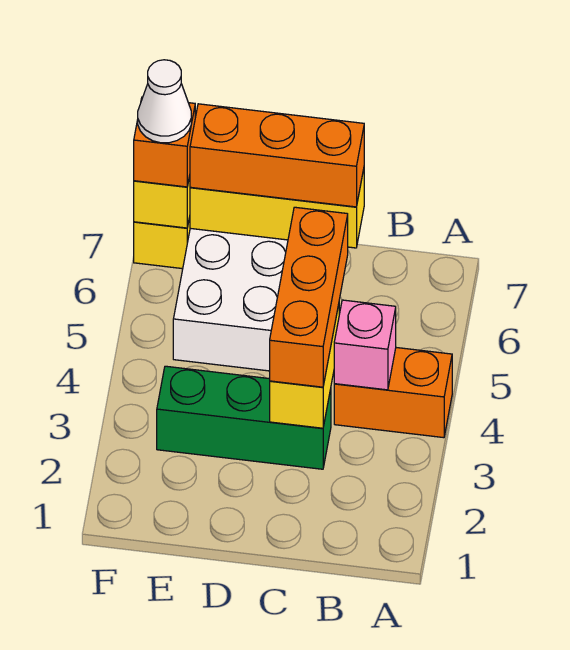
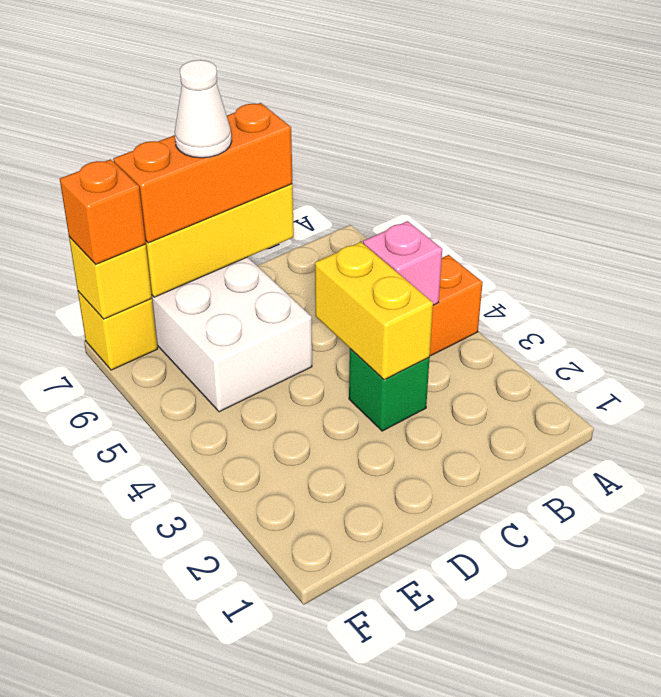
green brick C3:E3 level 1 -> green brick C3 level 1
orange brick C3:C5 level 3 -> none
white cone F7 level 4 -> white cone D7 level 4

